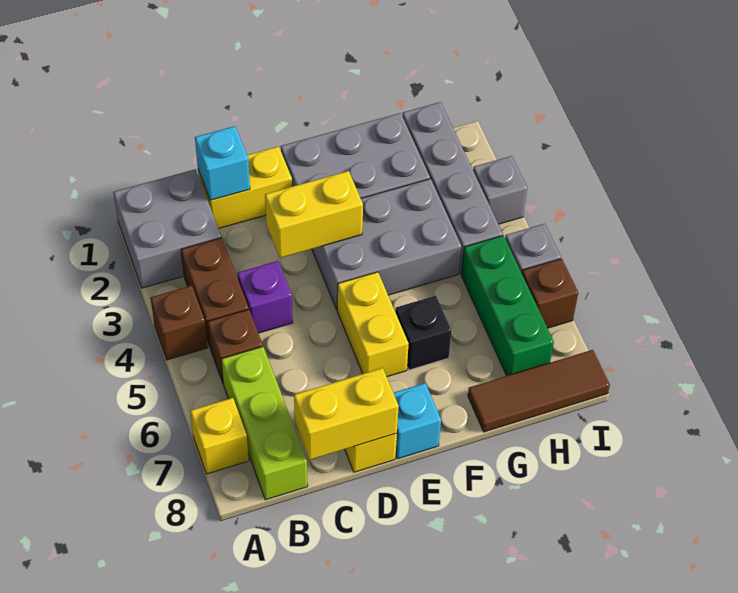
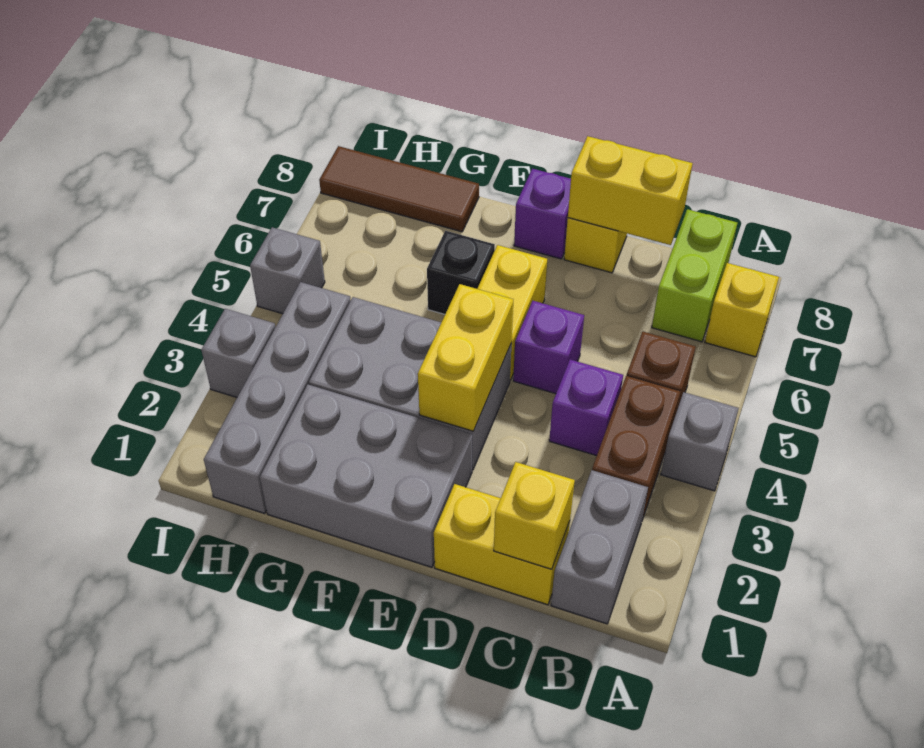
grey brick A1:B2 level 1 -> grey brick B1:B2 level 1
brown brick A4 level 1 -> grey brick A4 level 1
lime brick B6:B8 level 1 -> lime brick B7:B8 level 1
cyan brick C1 level 2 -> yellow brick C1 level 2
yellow brick D3:E3 level 2 -> yellow brick E3:E4 level 2
none -> purple brick D5 level 1
cyan brick E8 level 1 -> purple brick E8 level 1
green brick H5:H7 level 1 -> none
brown brick I6 level 1 -> none

